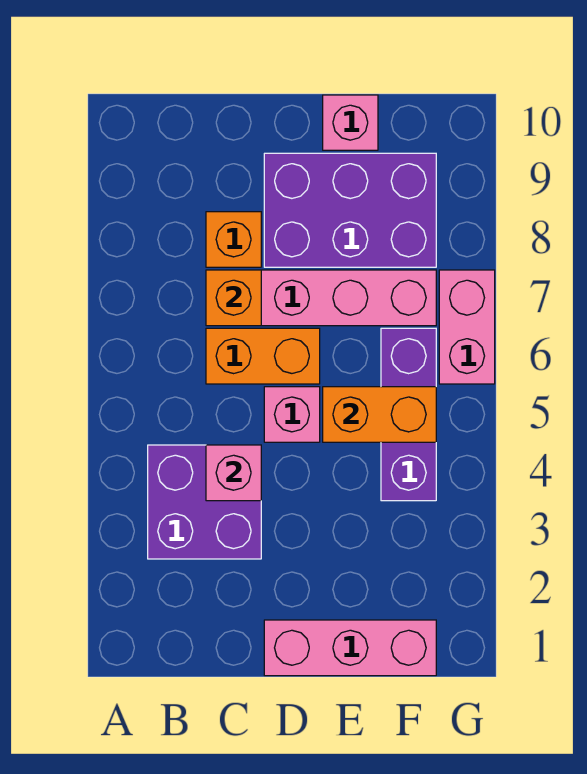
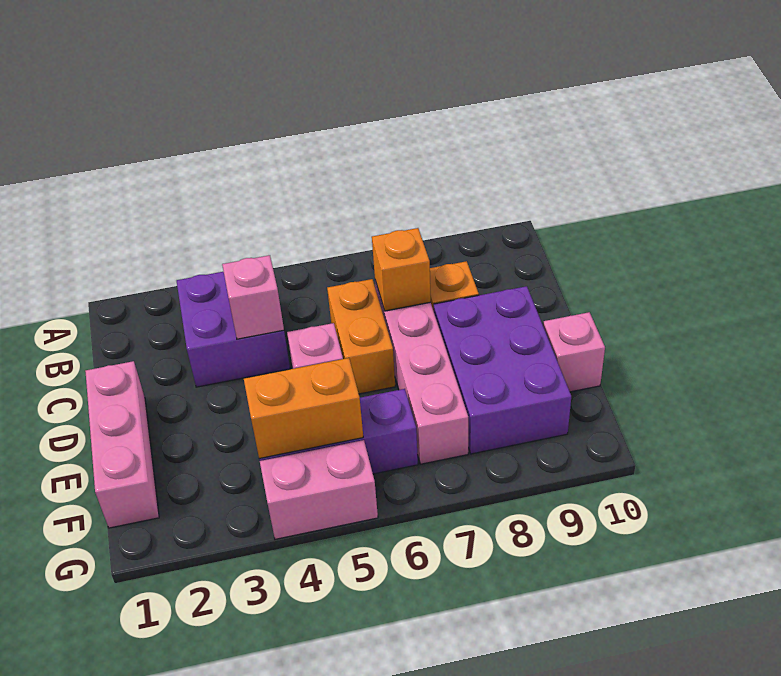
orange brick E5:F5 level 2 -> orange brick F4:F5 level 2
pink brick G6:G7 level 1 -> pink brick G4:G5 level 1

